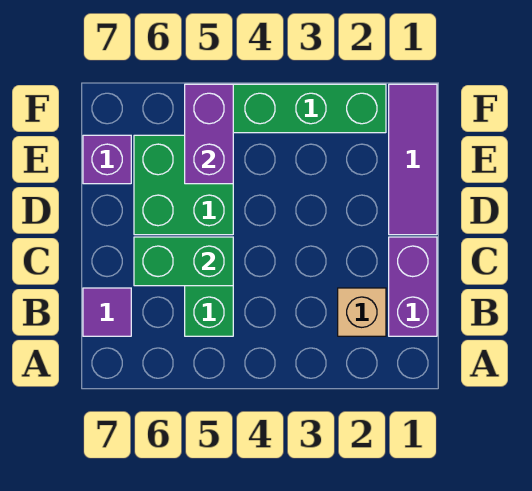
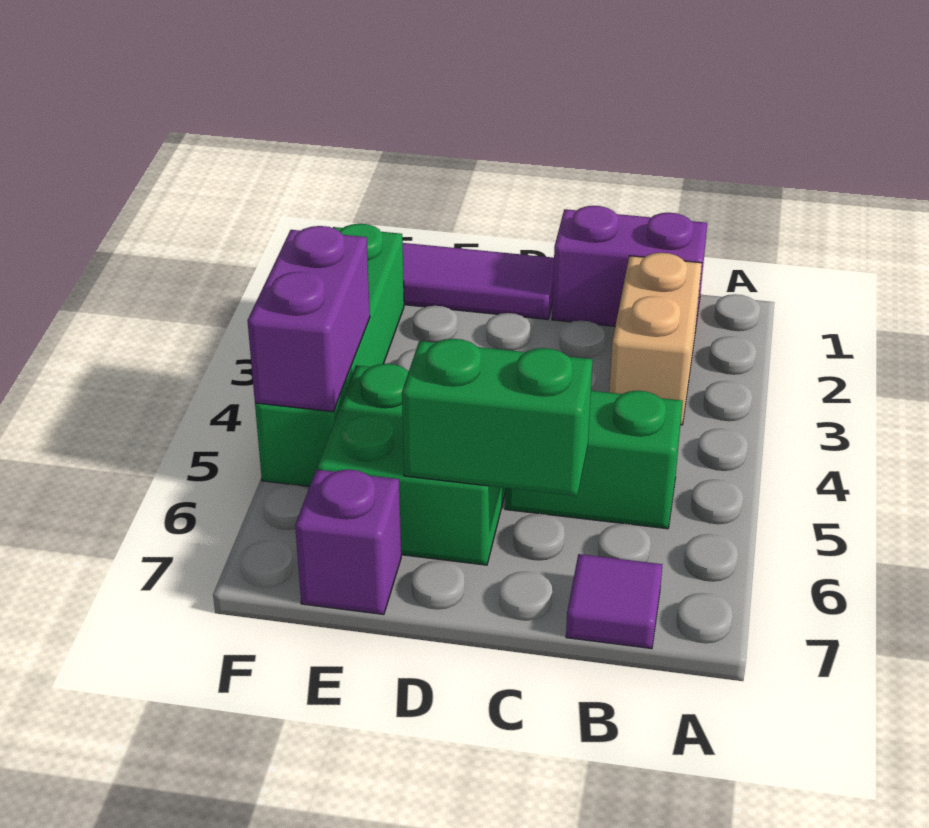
tan brick B2 level 1 -> tan brick B2:B3 level 1
green brick C5:C6 level 2 -> green brick C6:D6 level 2
purple brick E5:F5 level 2 -> purple brick F4:F5 level 2

